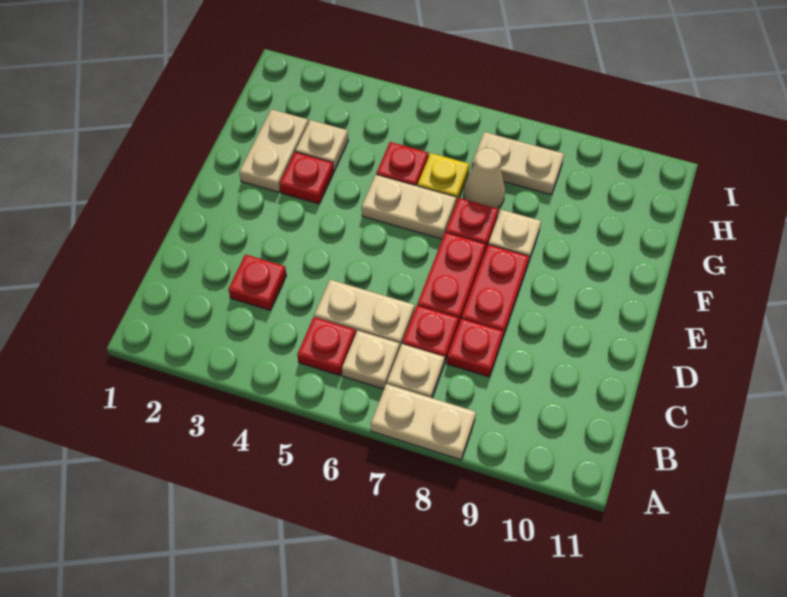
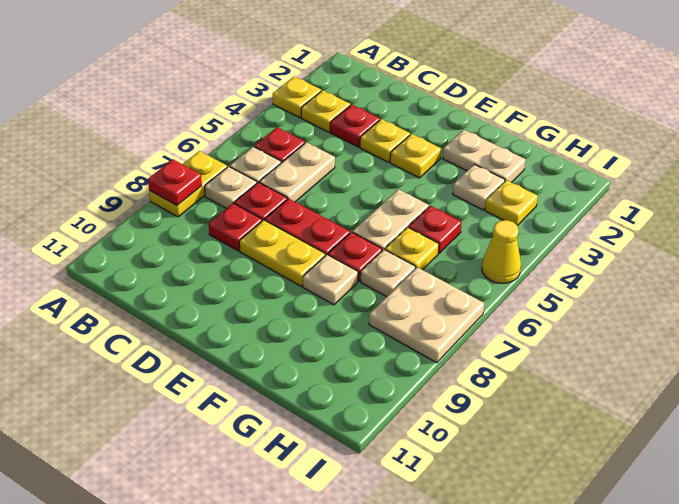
none -> yellow plate A3 level 1
tan plate A7:A8 level 1 -> yellow plate A7:A8 level 1
none -> yellow plate B3 level 1
none -> yellow plate D3 level 1
red plate D8:E8 level 1 -> yellow plate D8:E8 level 1
none -> yellow plate E3 level 1
red plate F3 level 1 -> red plate A8 level 2
tan cone G7 level 1 -> tan plate G7 level 1
none -> yellow plate H3 level 1
tan plate H7:H8 level 1 -> tan plate H7:I8 level 1
none -> yellow cone I5 level 1

